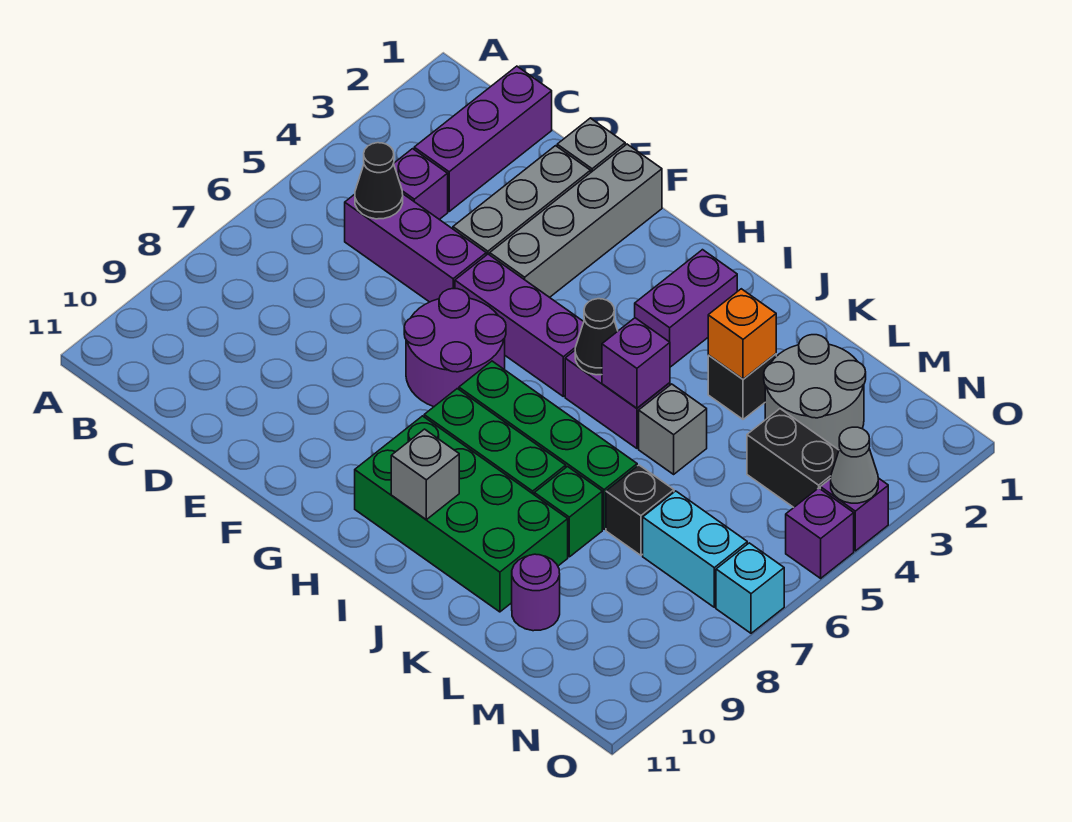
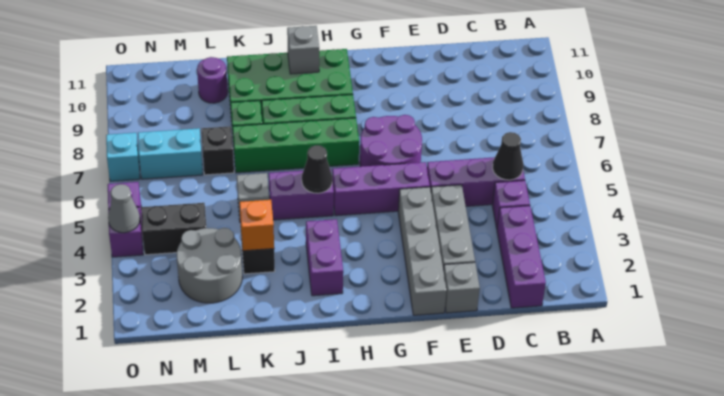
purple brick J5 level 2 -> none

